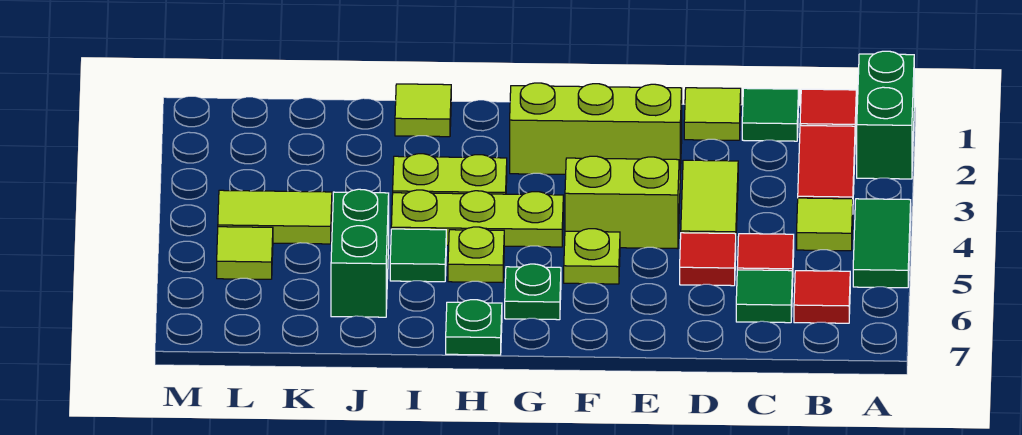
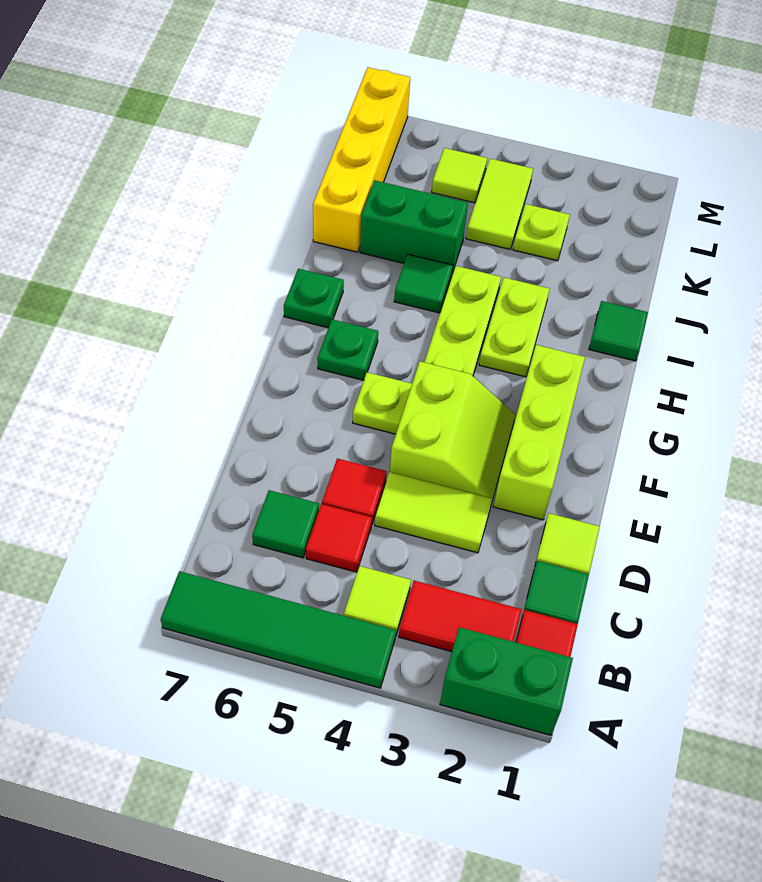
green tile A4:A5 level 1 -> green tile A4:A7 level 1
red tile B6 level 1 -> none
lime plate H5 level 1 -> lime plate K3 level 1
lime tile I1 level 1 -> green tile I1 level 1
none -> yellow brick J7:M7 level 1

